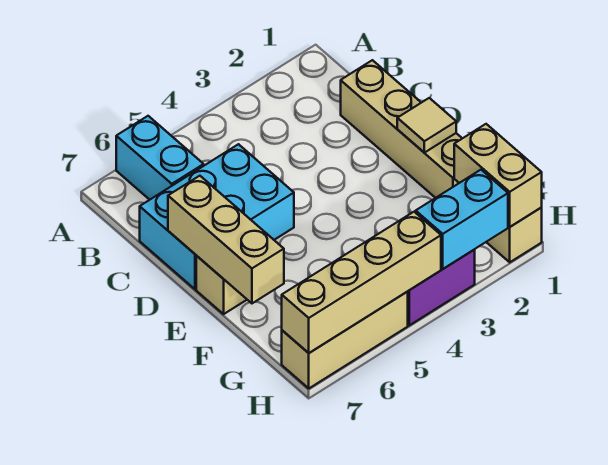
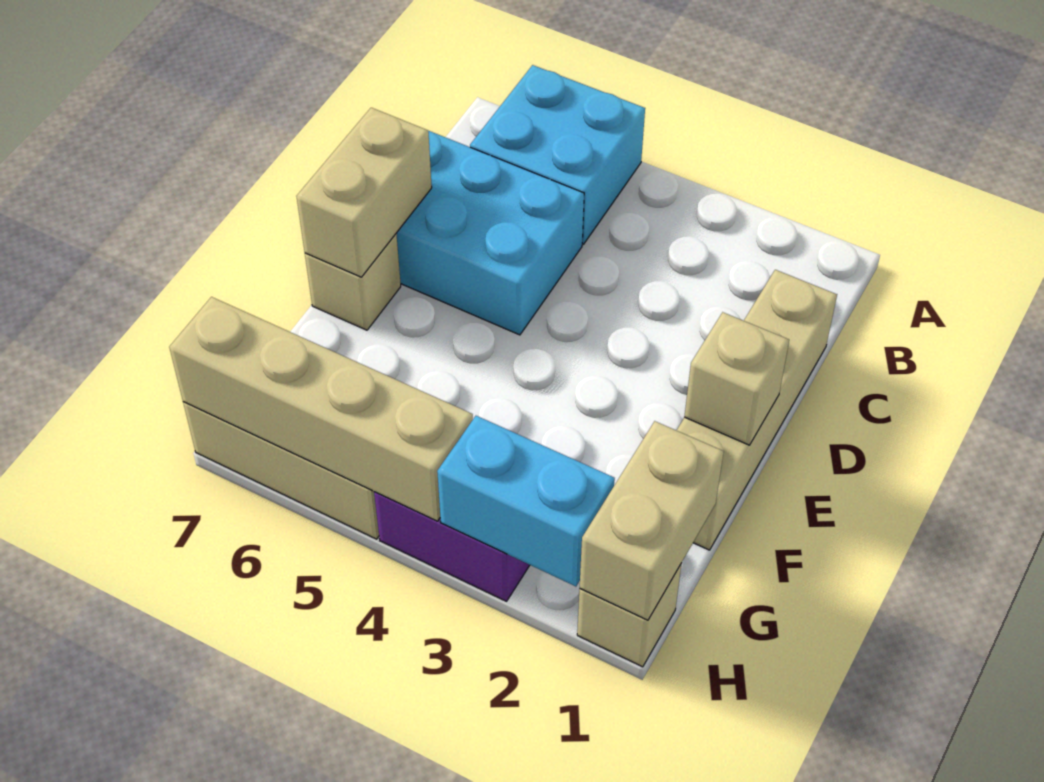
cyan brick A6:B6 level 1 -> cyan brick A5:B6 level 1
tan brick D7:F7 level 2 -> tan brick D7:E7 level 2
tan tile E1 level 2 -> tan brick E1 level 2

